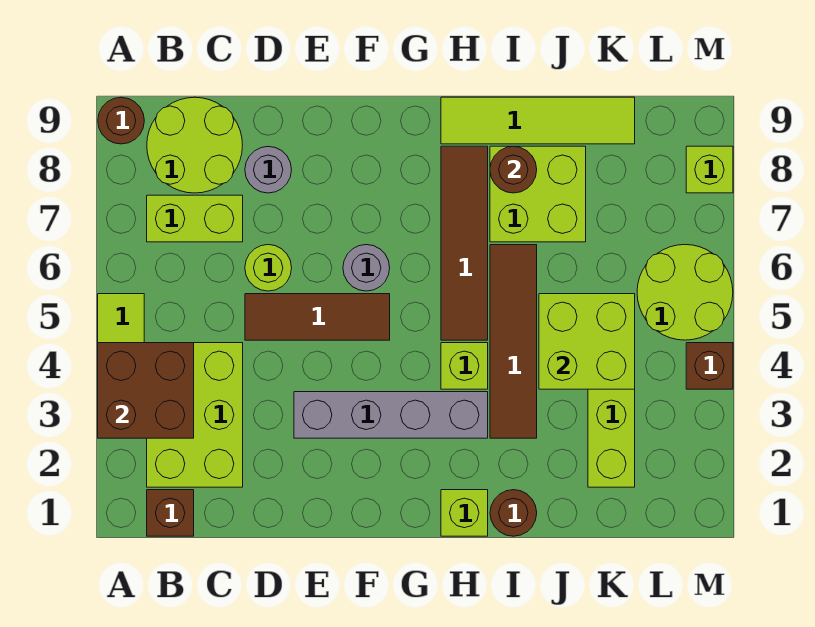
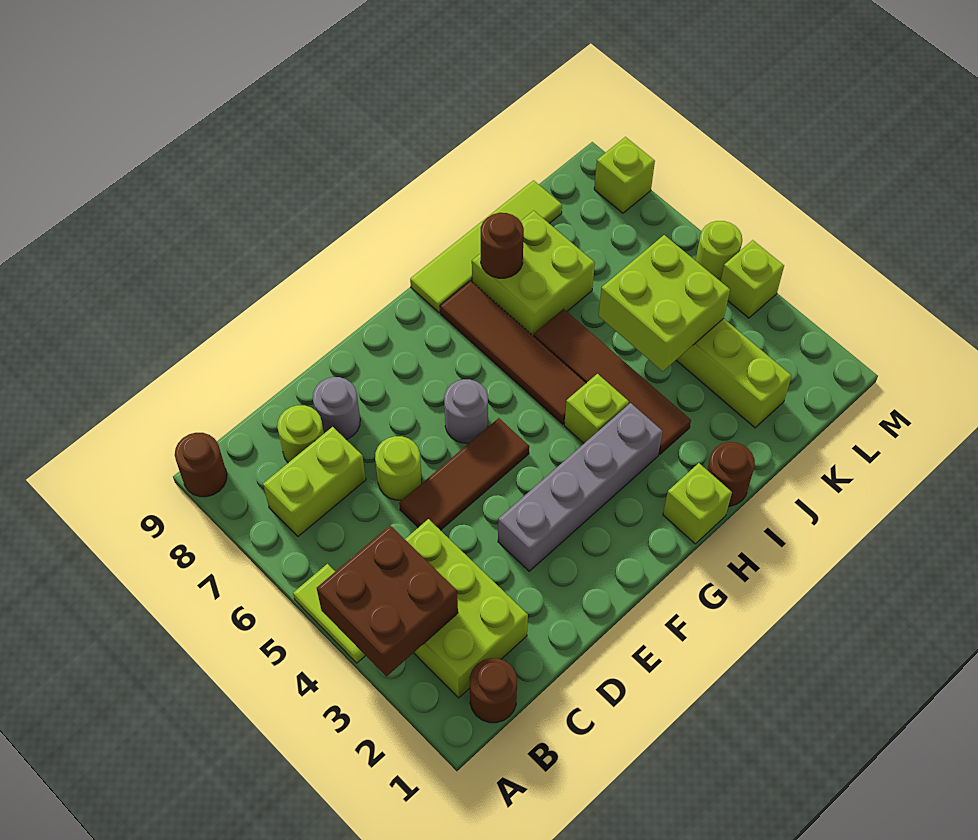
brown brick B1 level 1 -> brown round brick B1 level 1
lime round brick B8:C9 level 1 -> lime round brick C8 level 1
lime round brick L5:M6 level 1 -> lime round brick M5 level 1
brown brick M4 level 1 -> lime brick M4 level 1

